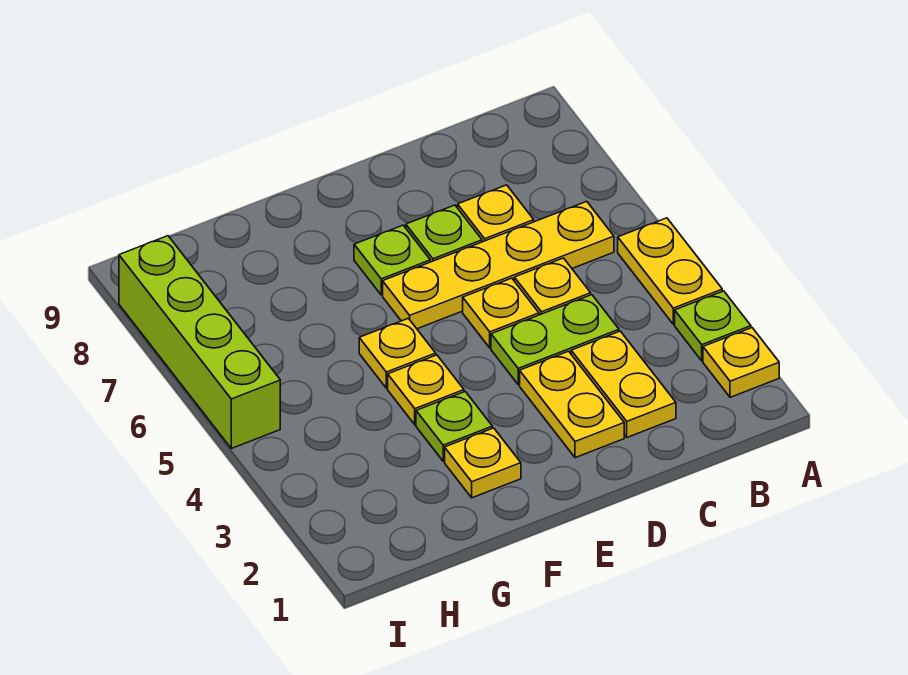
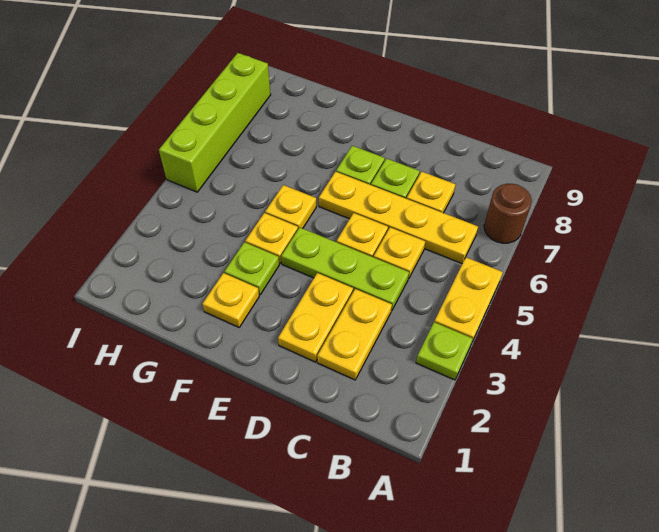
yellow plate A2 level 1 -> none
none -> brown round brick A7 level 1
lime plate C4:D4 level 1 -> lime plate C4:E4 level 1

